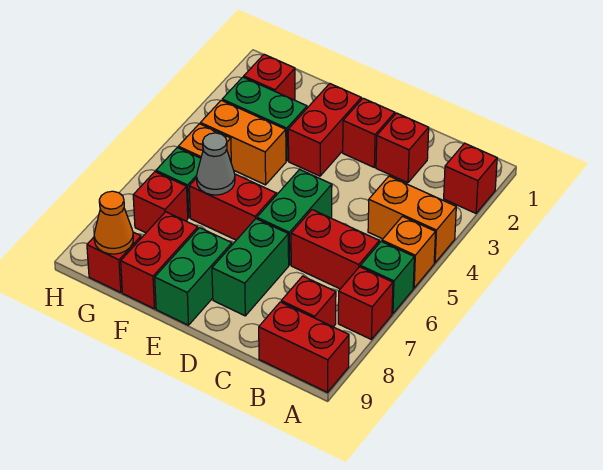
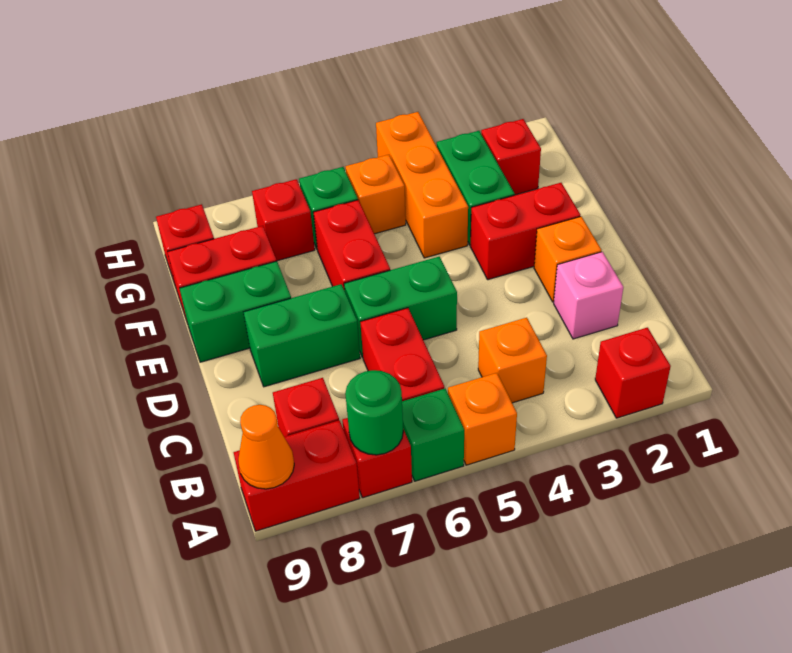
orange brick A4:B4 level 1 -> orange brick B4 level 1
none -> green round brick A7 level 2
red brick A9:B9 level 1 -> red brick A8:A9 level 1
red brick C2 level 1 -> pink brick C2 level 1
red brick D2 level 1 -> orange brick D2 level 1
orange brick F4:G4 level 1 -> orange brick F4:H4 level 1
grey cone F6 level 2 -> none
orange cone G9 level 2 -> orange cone A9 level 2

